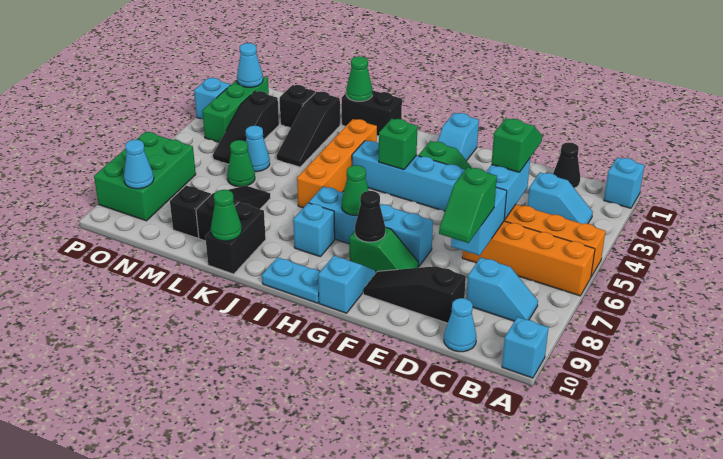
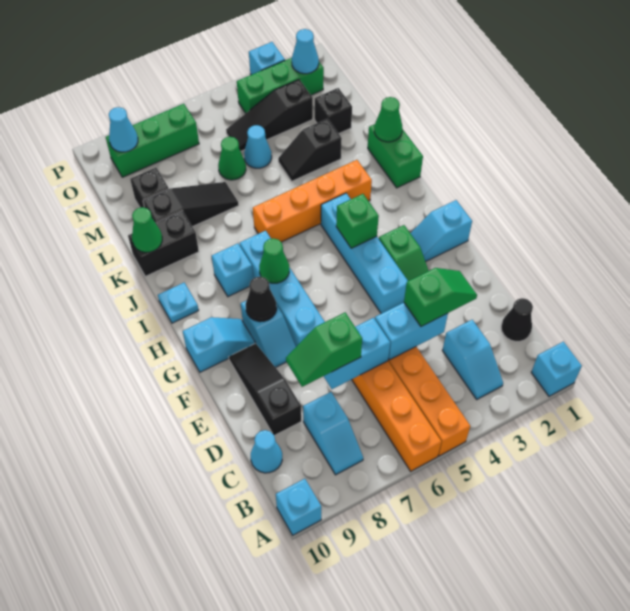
green slope F8:G8 level 1 top G -> cyan slope F8:G8 level 1 top G
cyan plate H10:I10 level 1 -> cyan plate I10 level 1
black brick J1:K1 level 1 -> green brick J1:K1 level 1
black slope L2:L4 level 1 top 2 -> black slope L3:L4 level 1 top 3
green brick O7:P9 level 1 -> green brick O7:O9 level 1

